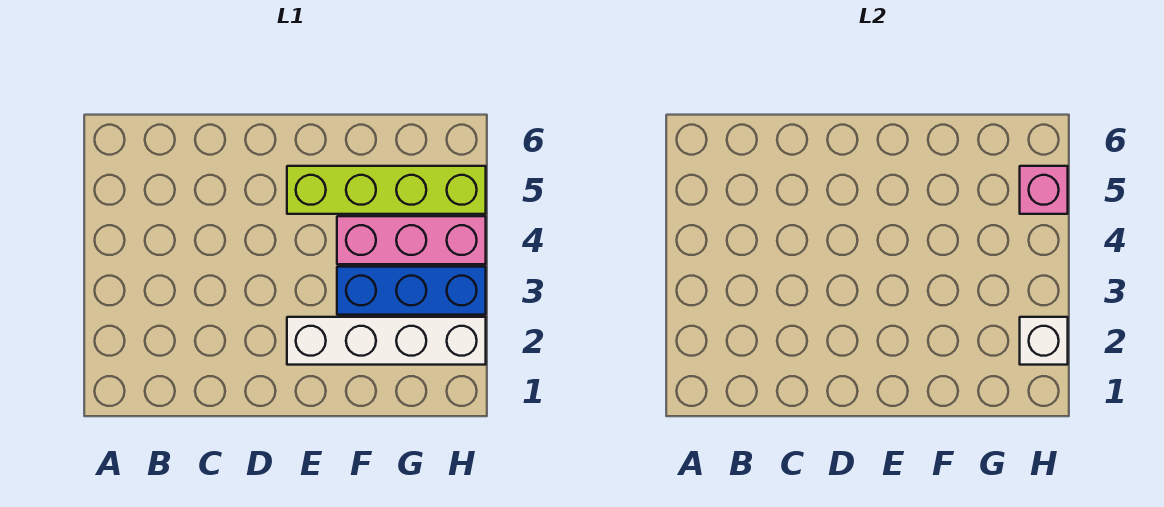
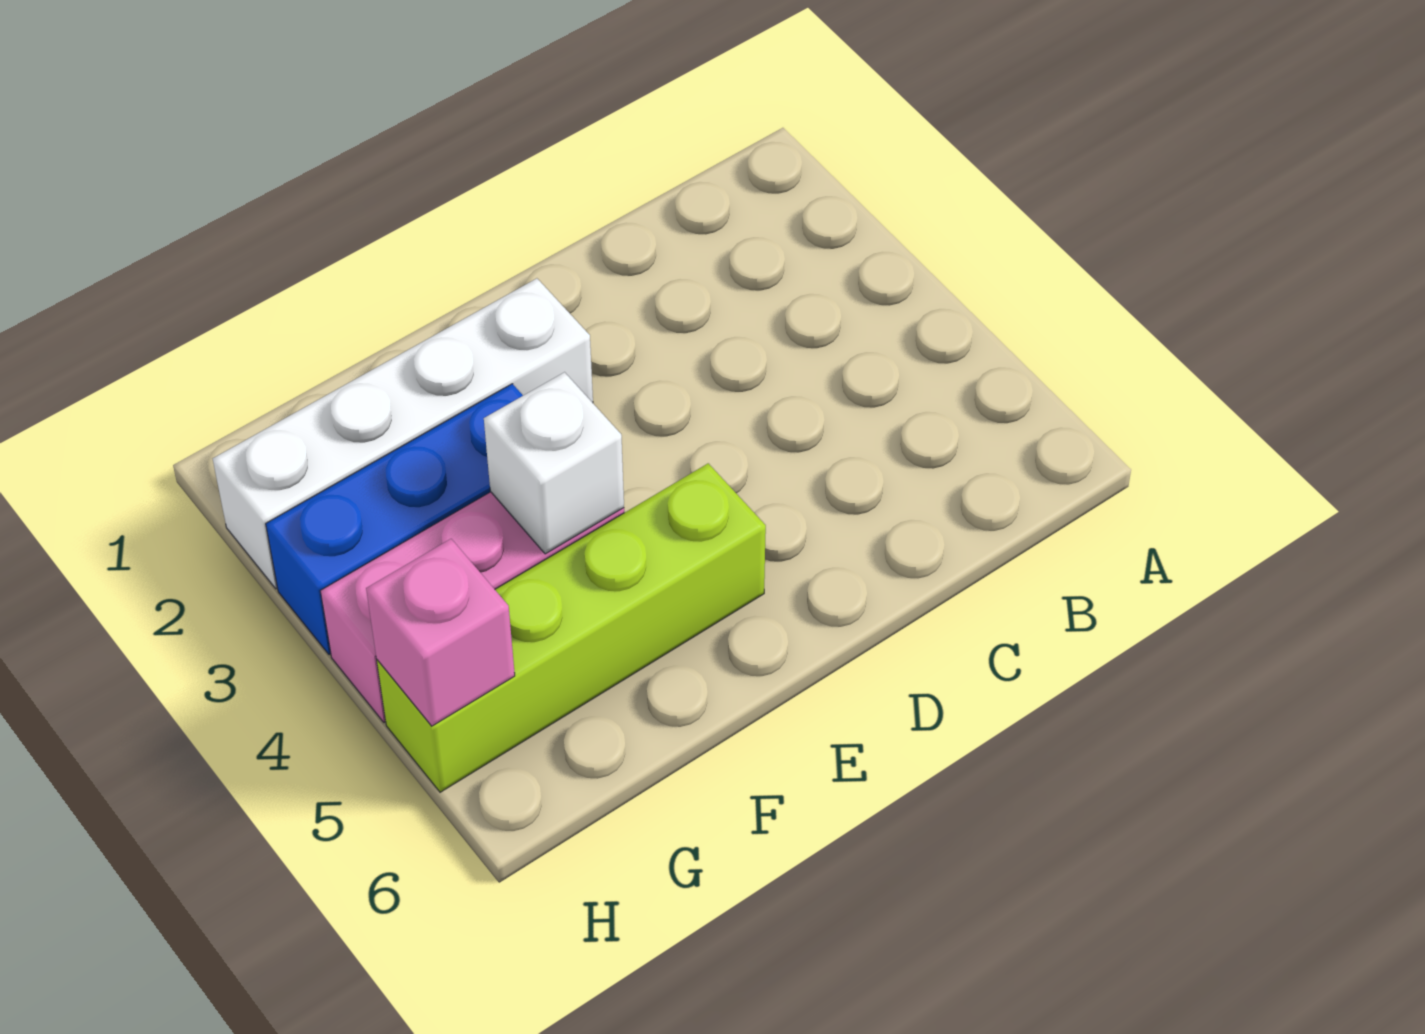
white brick H2 level 2 -> white brick F4 level 2

